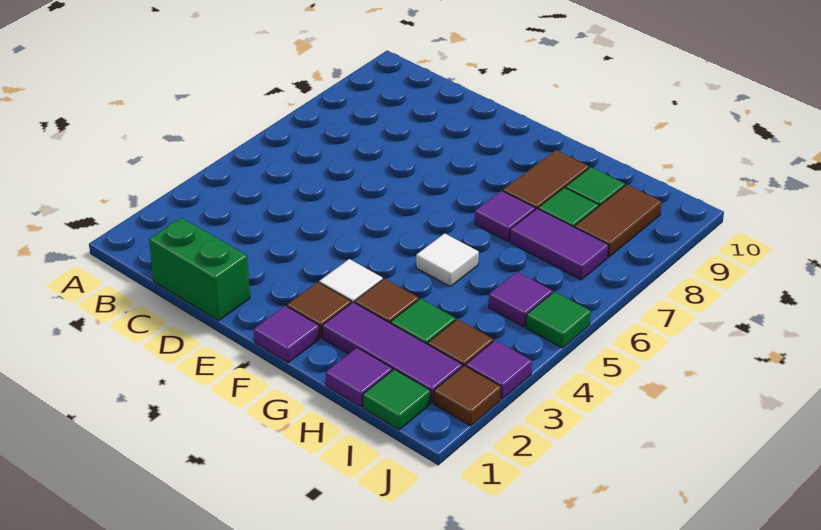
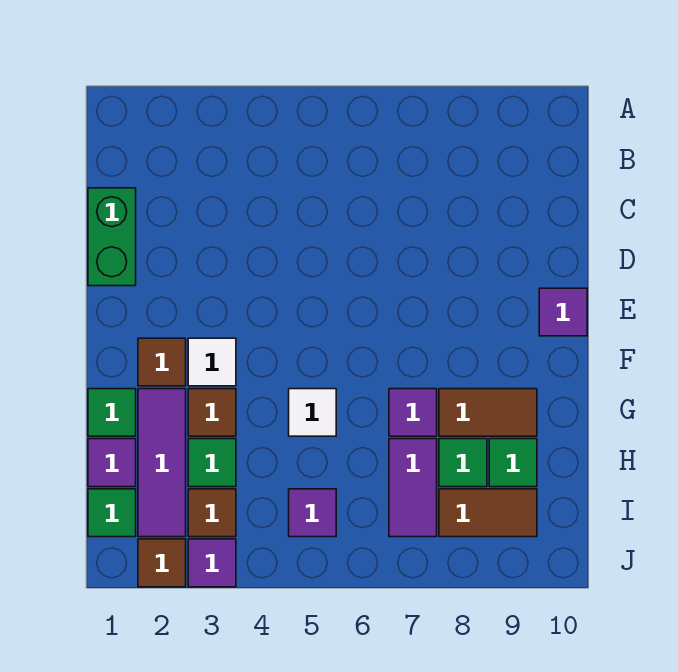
purple tile F1 level 1 -> purple tile E10 level 1
green tile J5 level 1 -> green tile G1 level 1

